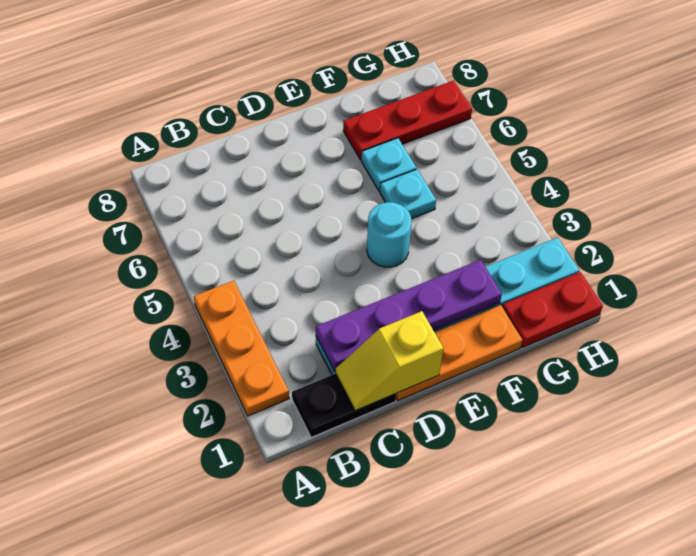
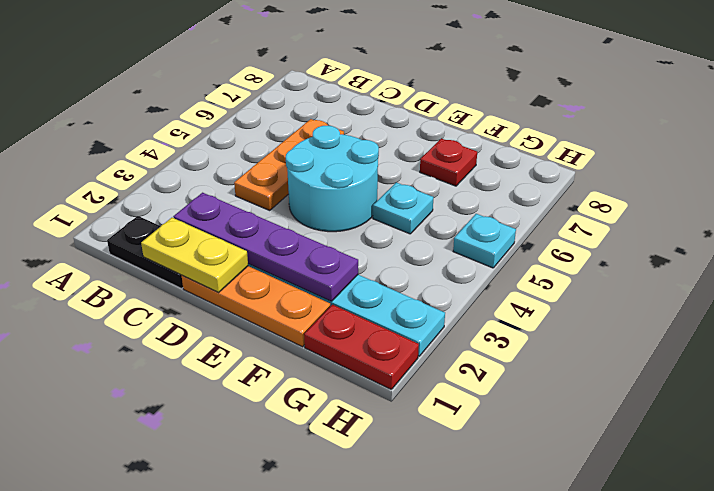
orange plate A2:A4 level 1 -> orange plate C4:C6 level 1
yellow slope C1:D1 level 2 top D -> yellow plate C1:D1 level 2
cyan round brick E4 level 1 -> cyan round brick D4:E5 level 1
cyan plate F6 level 1 -> cyan plate H5 level 1
red plate F7:H7 level 1 -> red plate F7 level 1

